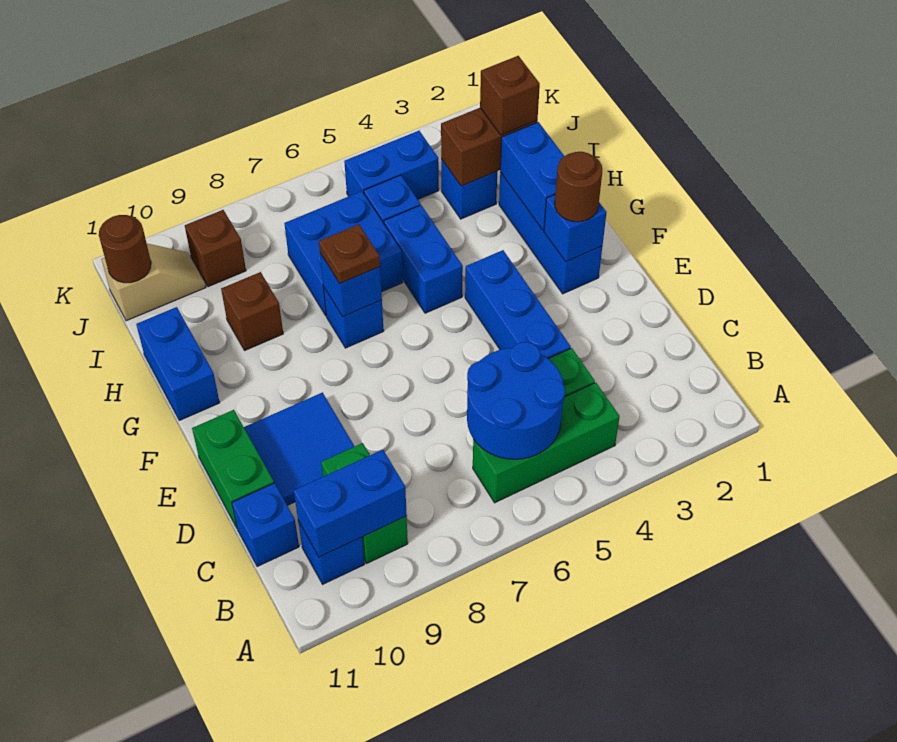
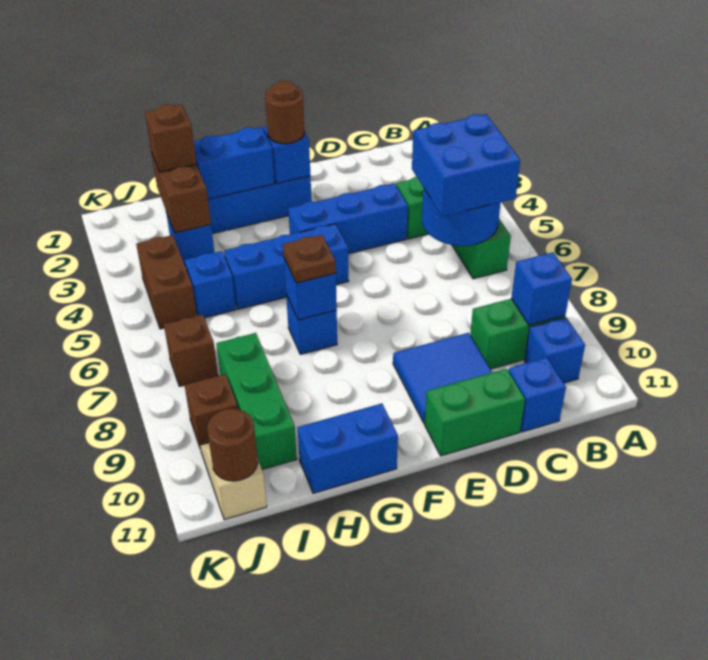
blue brick B9:B10 level 2 -> blue brick B9 level 2
blue brick G5:H5 level 1 -> blue brick F5:H5 level 1
blue brick H6:I7 level 1 -> blue brick B5:C6 level 3
brown brick H9 level 1 -> brown brick J7 level 1
none -> green brick I8:I10 level 1
blue brick J4:J5 level 1 -> brown brick J4:J5 level 1

